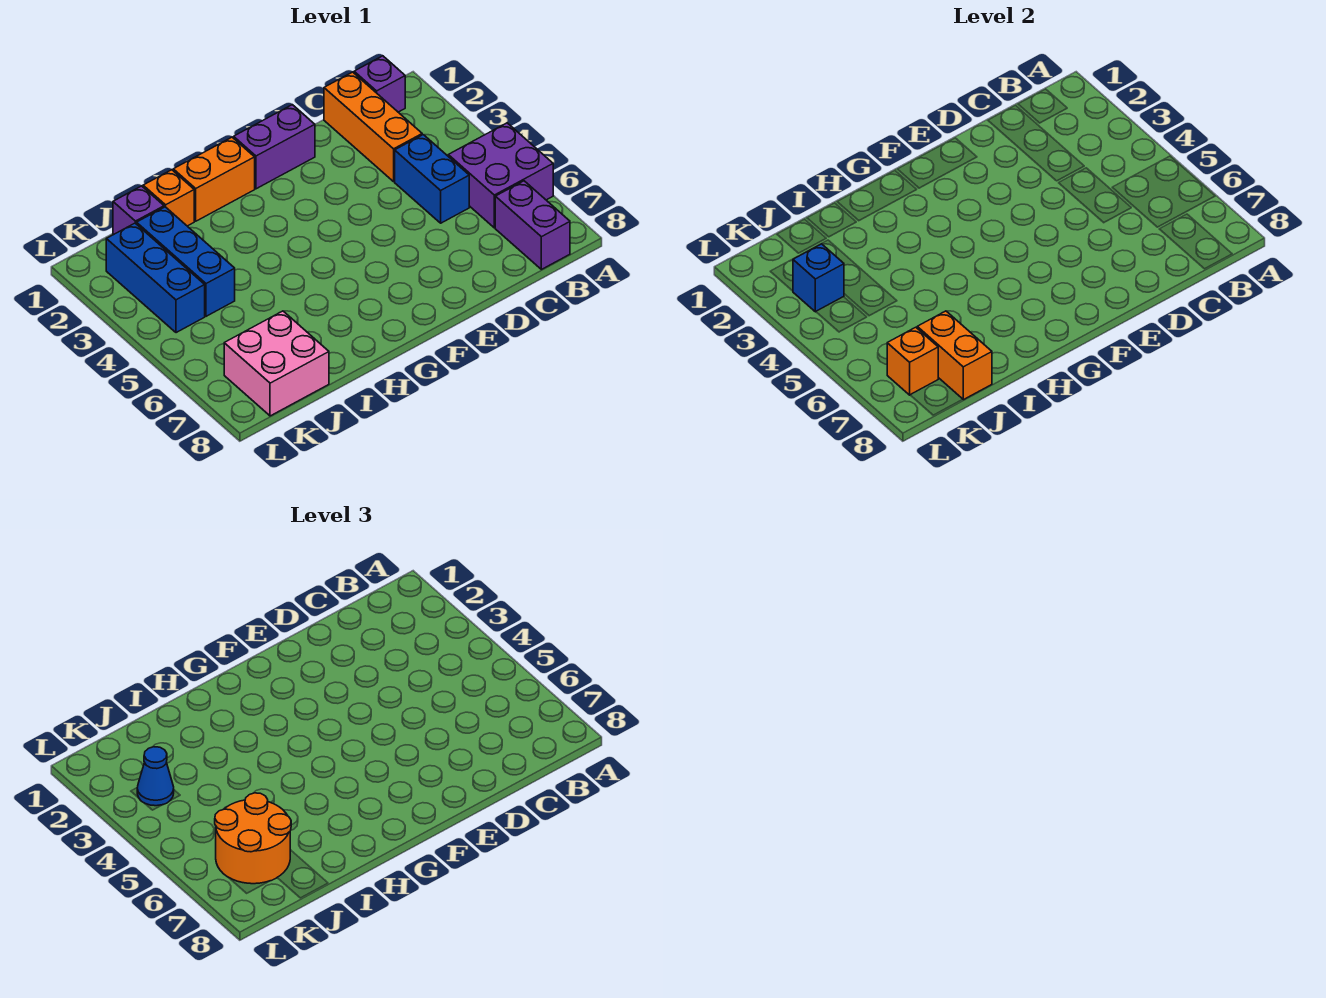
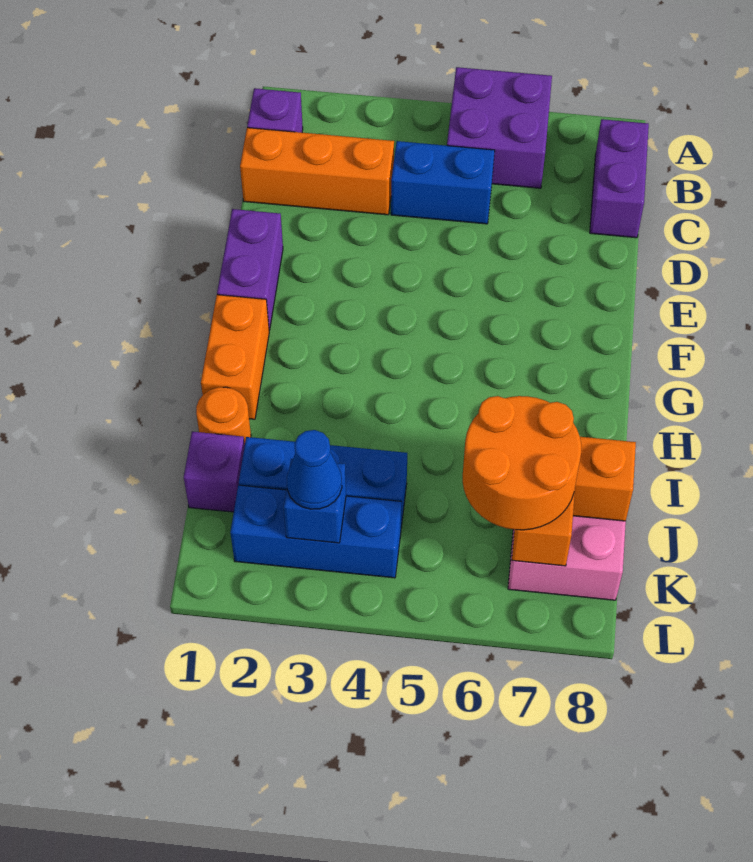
purple brick B7:B8 level 1 -> purple brick B8:C8 level 1
orange brick I1 level 1 -> orange round brick I1 level 1

